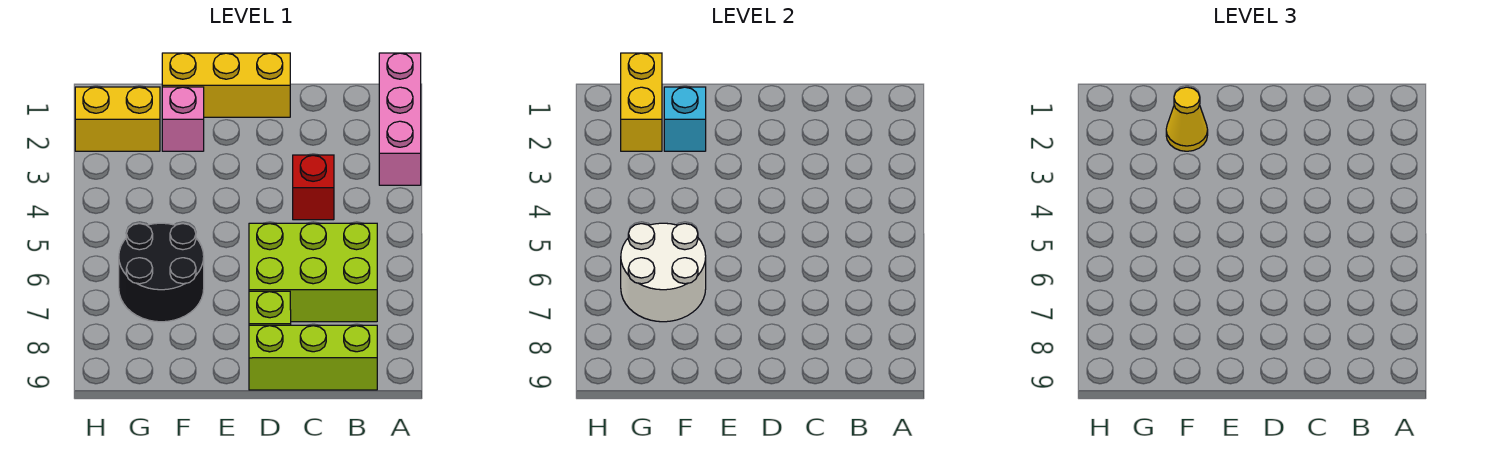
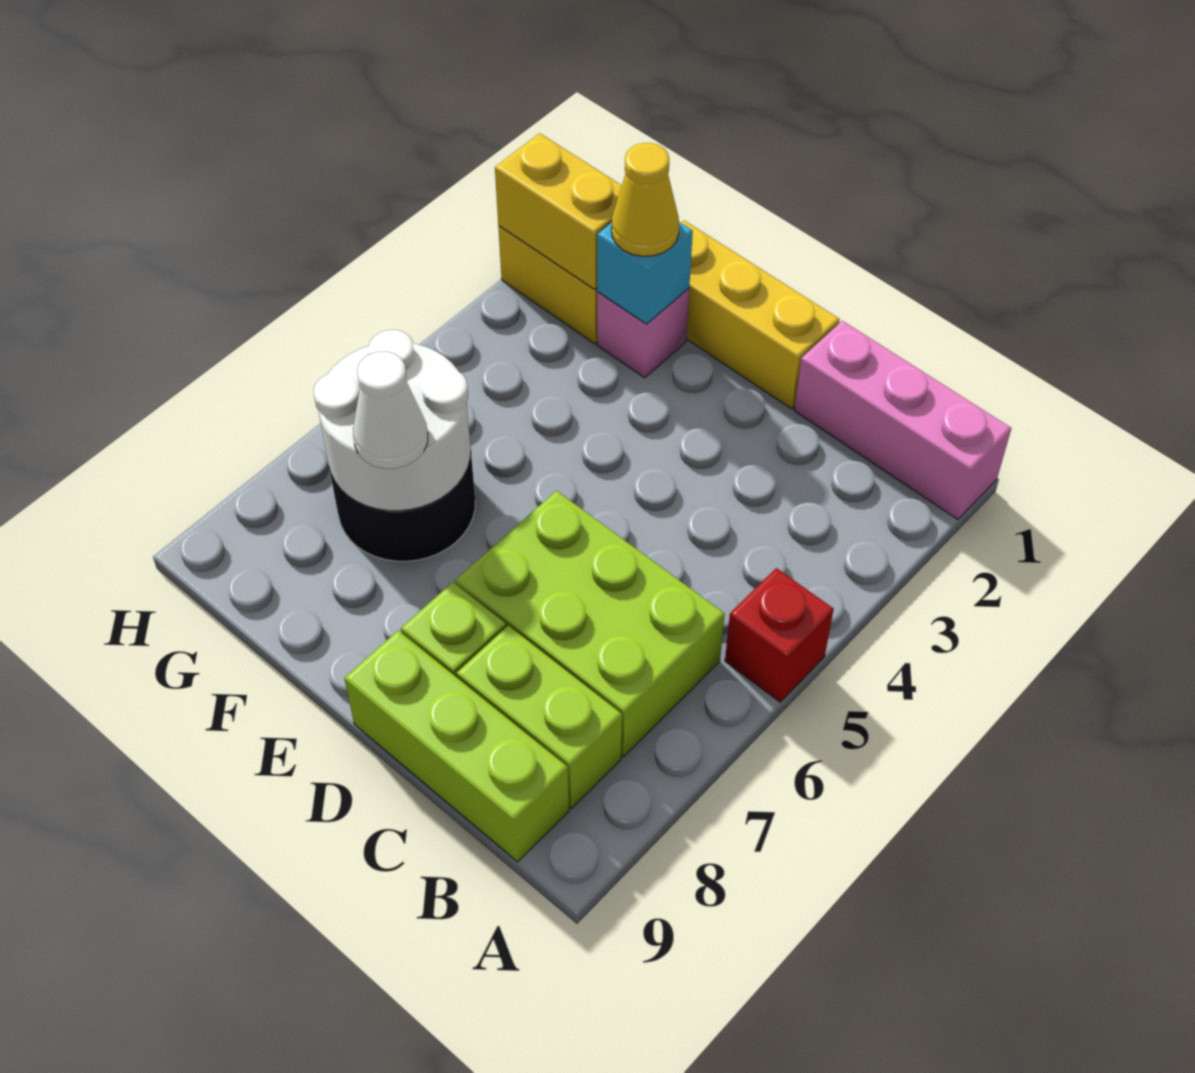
pink brick A1:A3 level 1 -> pink brick A1:C1 level 1
none -> lime brick B8:C8 level 1
red brick C4 level 1 -> red brick A5 level 1
none -> white cone F7 level 3
yellow brick G1:G2 level 2 -> yellow brick G2:H2 level 2

